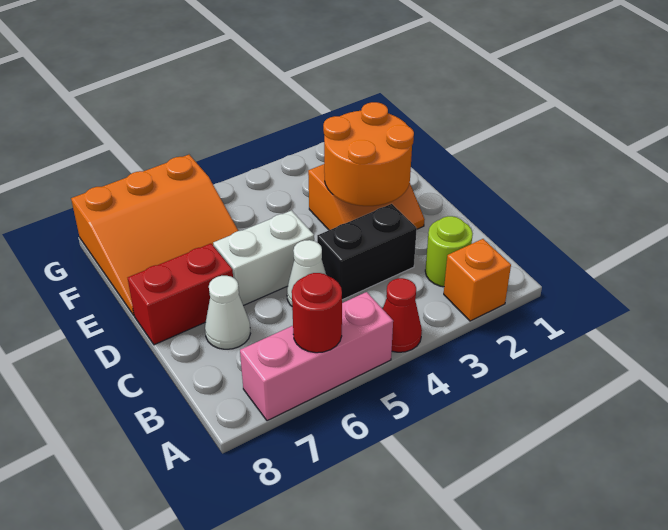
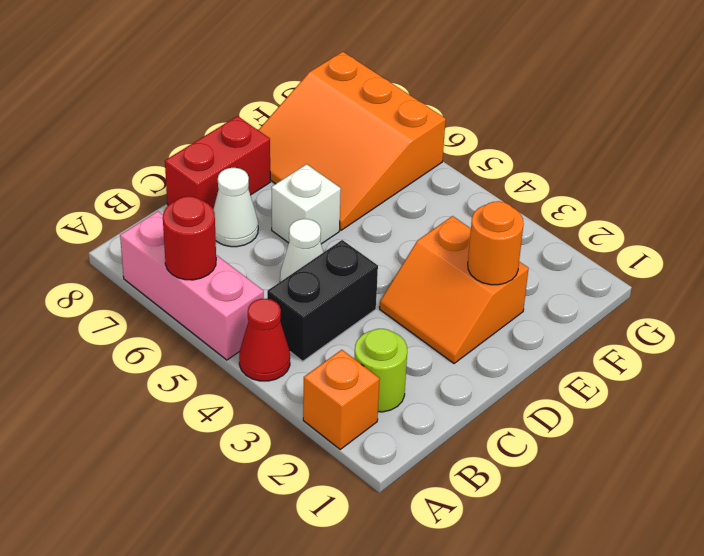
black brick C3:C4 level 1 -> black brick B4:C4 level 1
orange round brick D2:E3 level 2 -> orange round brick E2 level 2
white brick D5:D6 level 1 -> white brick D6 level 1
red brick D7:D8 level 1 -> red brick C8:D8 level 1

